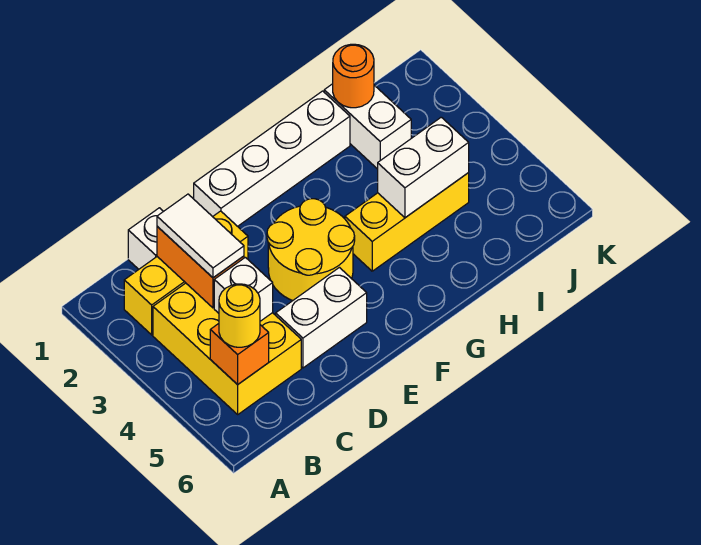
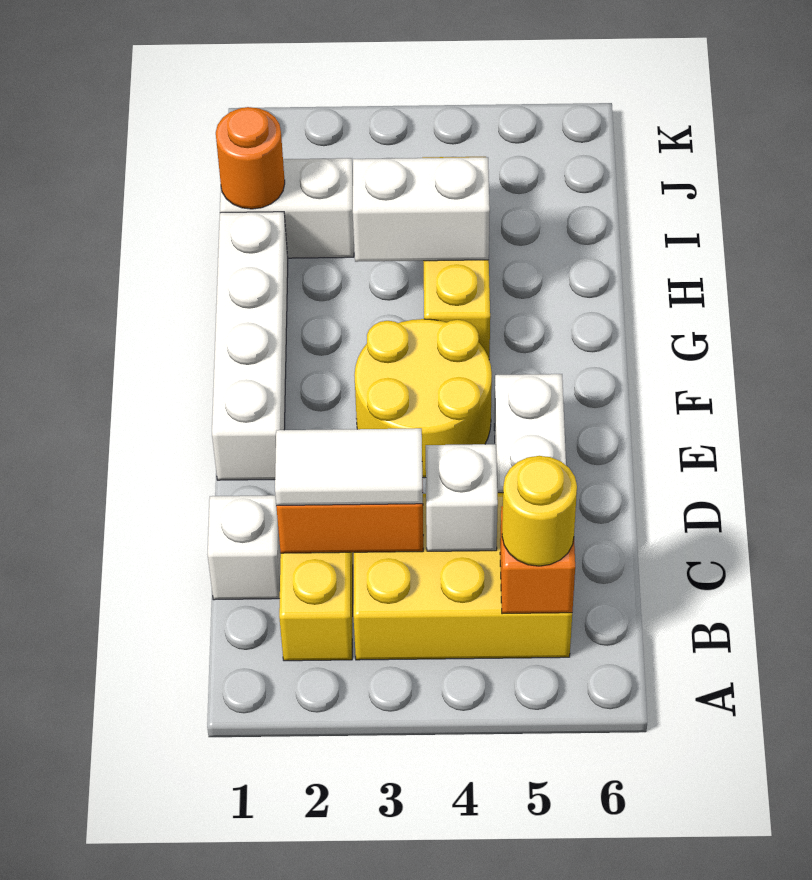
white brick H4:I4 level 2 -> white brick H3:H4 level 2

